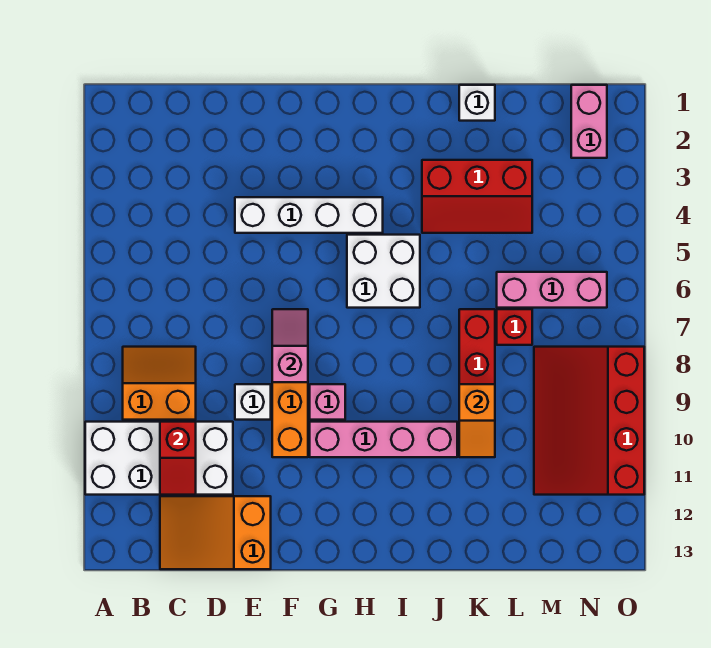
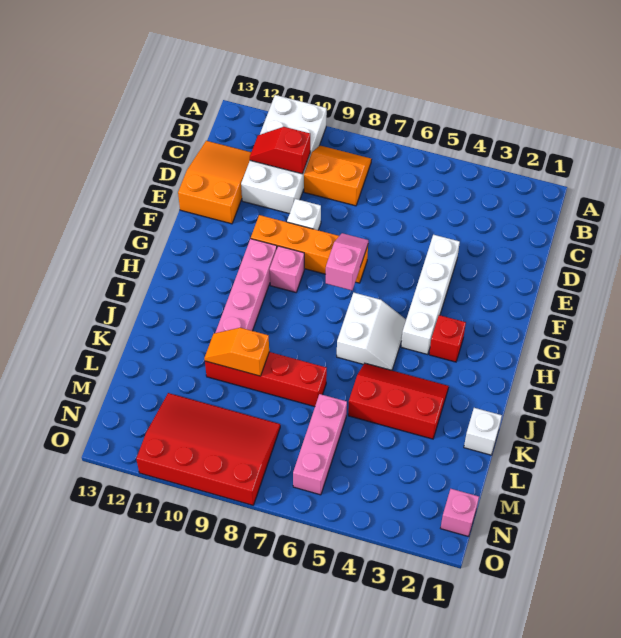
orange slope B8:C9 level 1 top 9 -> orange slope B8:C9 level 1 top C
pink slope F7:F8 level 2 top 8 -> pink slope F7:G7 level 2 top G
white brick H5:I6 level 1 -> white slope H5:I6 level 1 top 6
red slope J3:L4 level 1 top 3 -> red slope J3:K5 level 1 top K
red brick L7 level 1 -> red brick H3 level 1
pink brick N1:N2 level 1 -> pink brick N1 level 1

